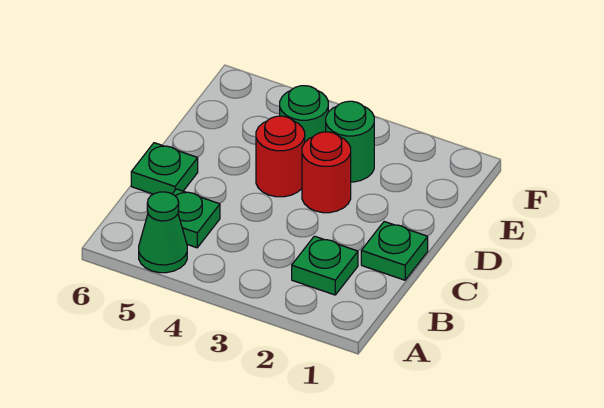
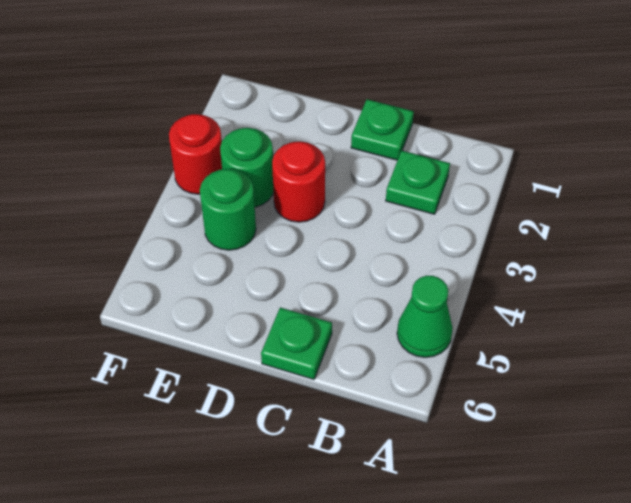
green plate B5 level 1 -> none
red round brick D4 level 1 -> red round brick F3 level 1

